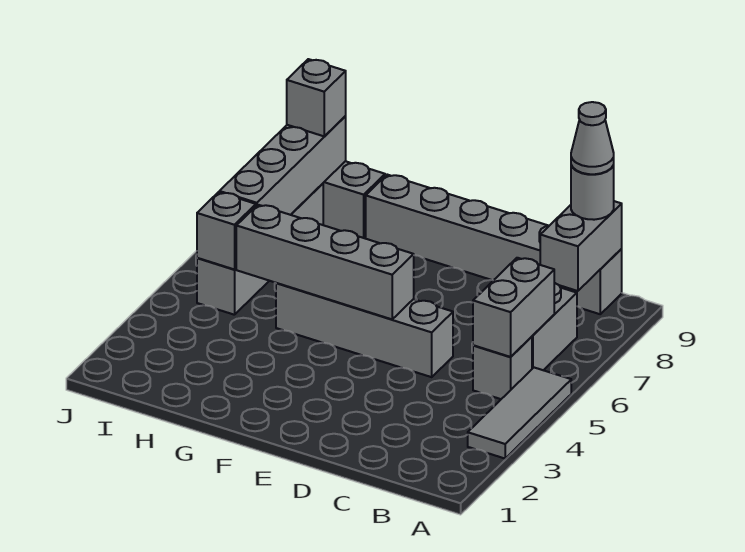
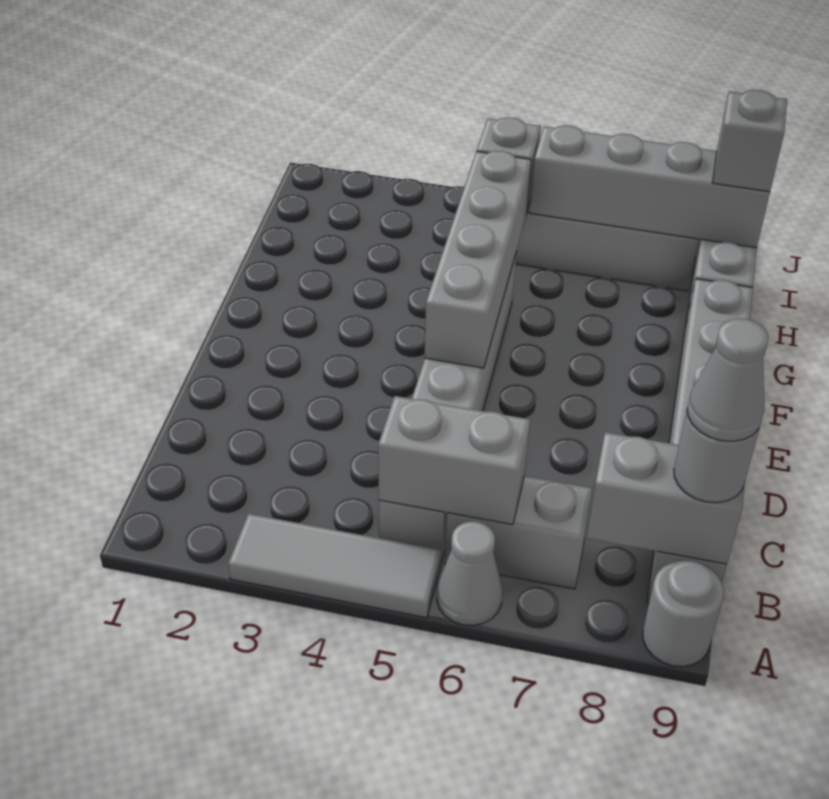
none -> grey cone A6 level 1
none -> grey round brick A9 level 1

